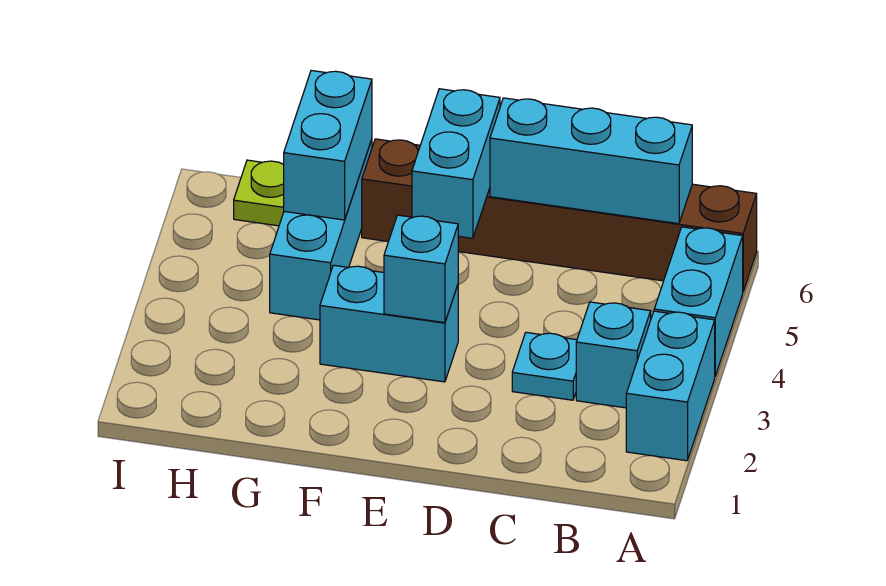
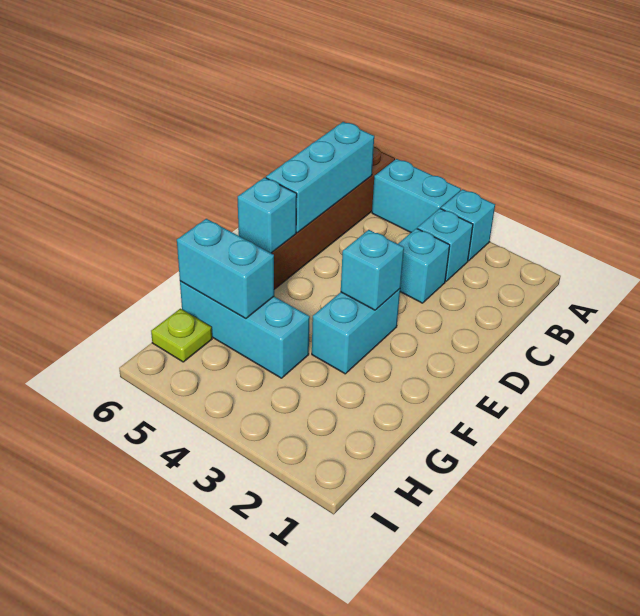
cyan brick A2:A3 level 1 -> cyan brick A3 level 1
cyan plate C3 level 1 -> cyan brick C3 level 1
cyan brick E5:E6 level 2 -> cyan brick E6 level 2

